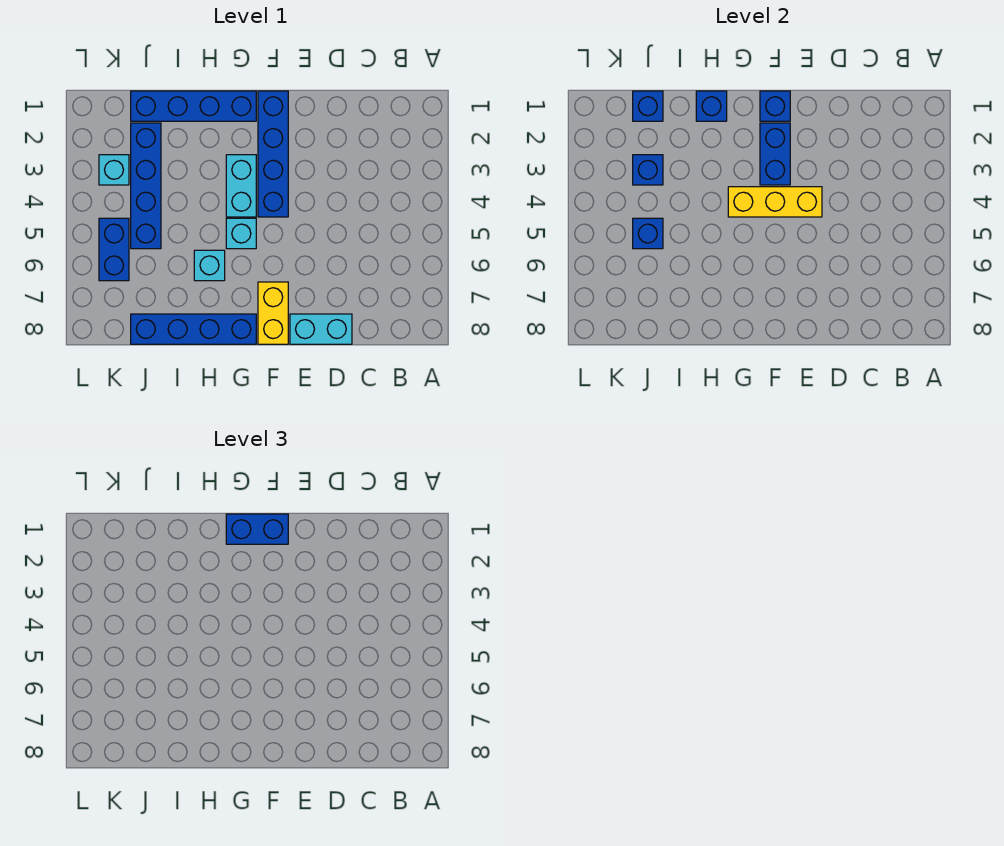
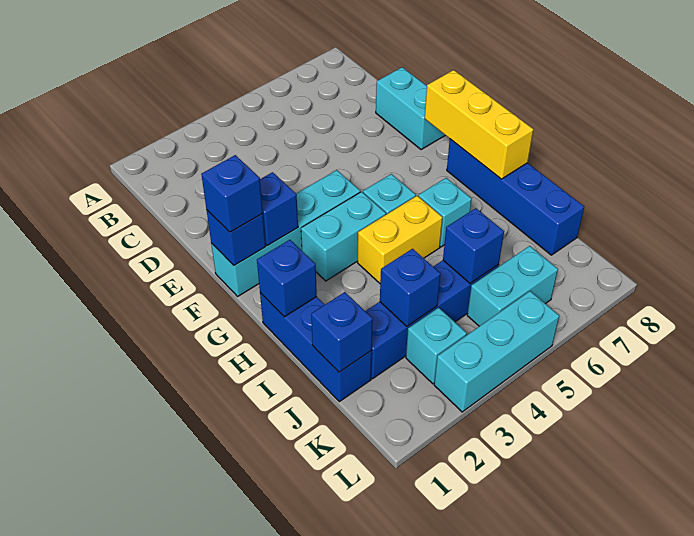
yellow brick E4:G4 level 2 -> yellow brick F8:H8 level 2
blue brick F1:F4 level 1 -> cyan brick F1:F4 level 1
blue brick F1:G1 level 3 -> blue brick F1 level 3
blue brick F2:F3 level 2 -> blue brick F2 level 2
yellow brick F7:F8 level 1 -> yellow brick H4:H5 level 1
blue brick G1:J1 level 1 -> blue brick H1:J1 level 1
blue brick K5:K6 level 1 -> cyan brick K5:K6 level 1
none -> cyan brick L3:L5 level 1

